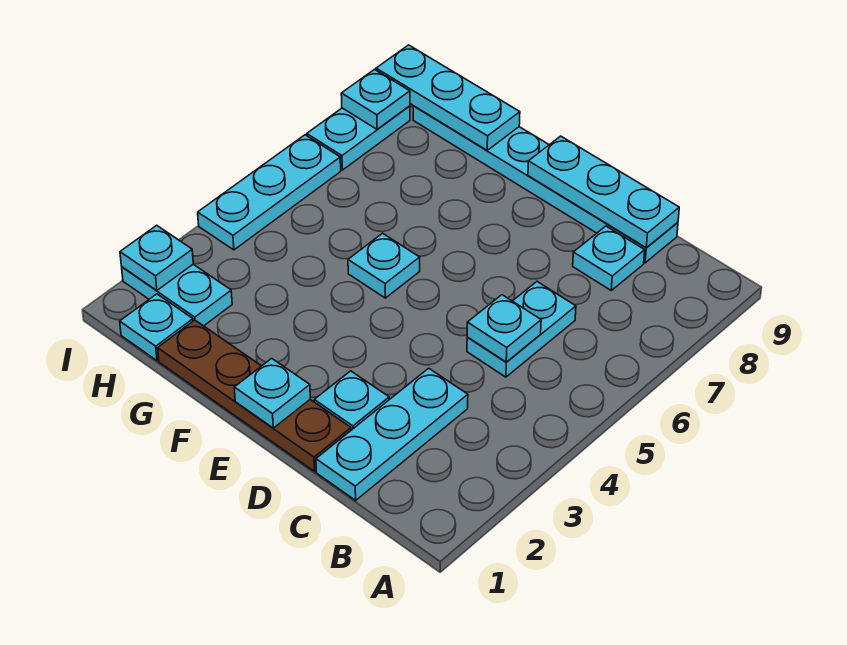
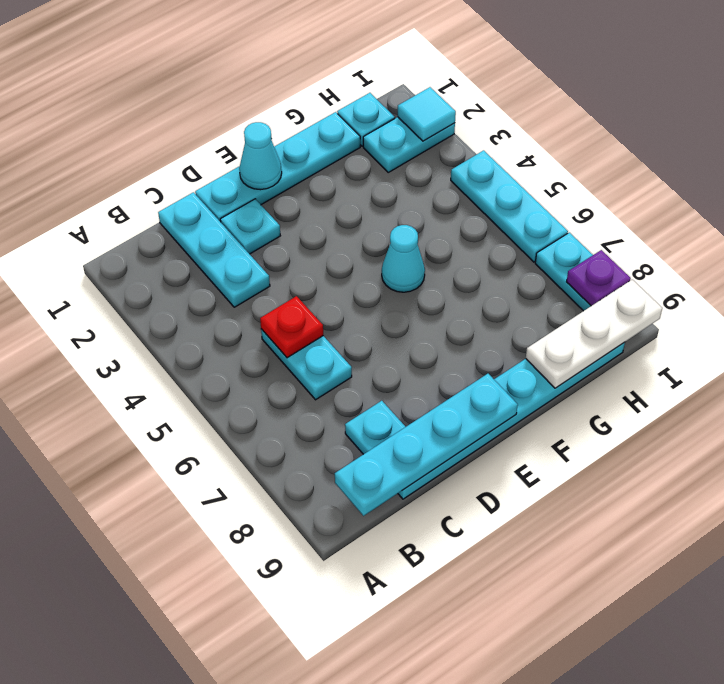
cyan plate C5 level 2 -> red plate C5 level 2
cyan plate C9:E9 level 2 -> cyan plate B9:E9 level 2
brown plate D1:G1 level 1 -> cyan plate D1:G1 level 1
cyan plate E1 level 2 -> cyan cone E1 level 2
cyan plate F5 level 1 -> cyan cone F5 level 1
cyan plate G9:I9 level 2 -> white plate G9:I9 level 2
cyan plate I2 level 2 -> cyan tile I2 level 2
cyan plate I8 level 2 -> purple plate I8 level 2

